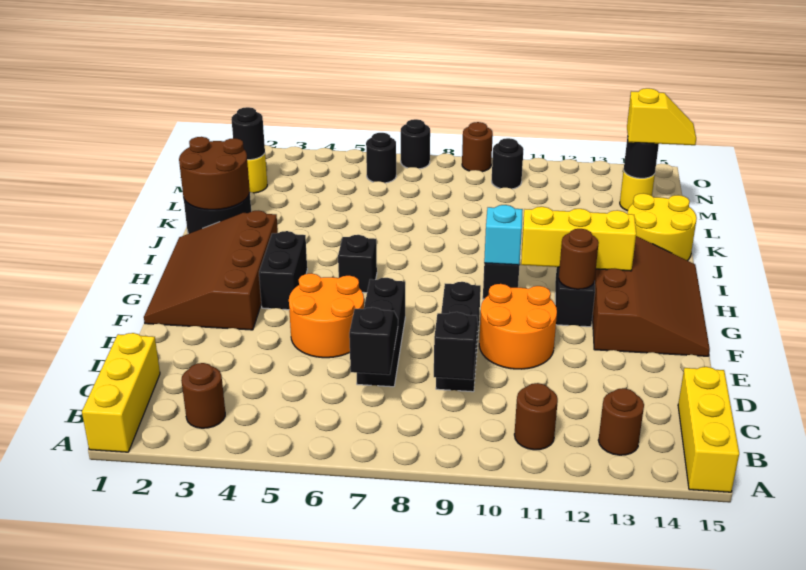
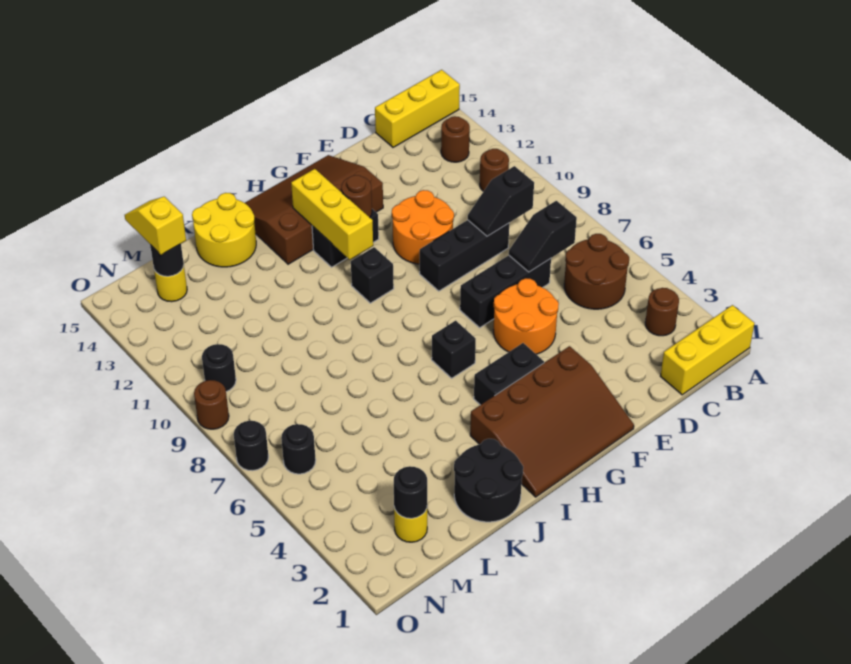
cyan brick H10 level 2 -> none
brown round brick J1:K2 level 2 -> brown round brick B5:C6 level 1

